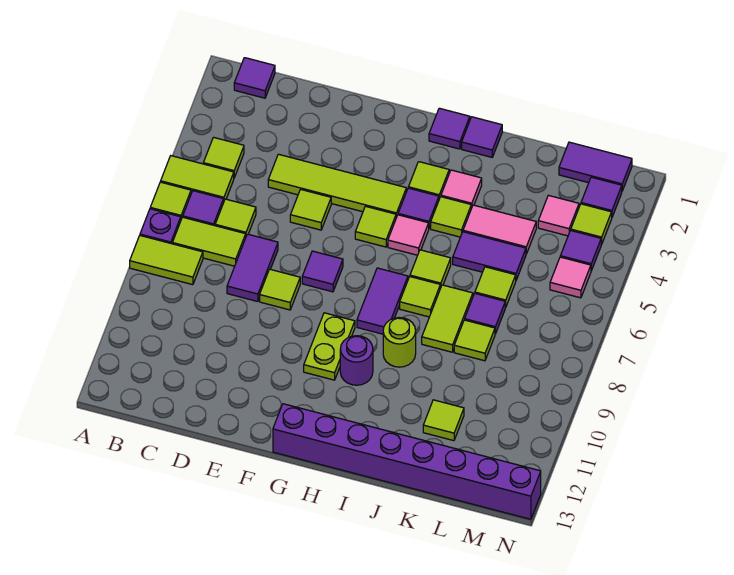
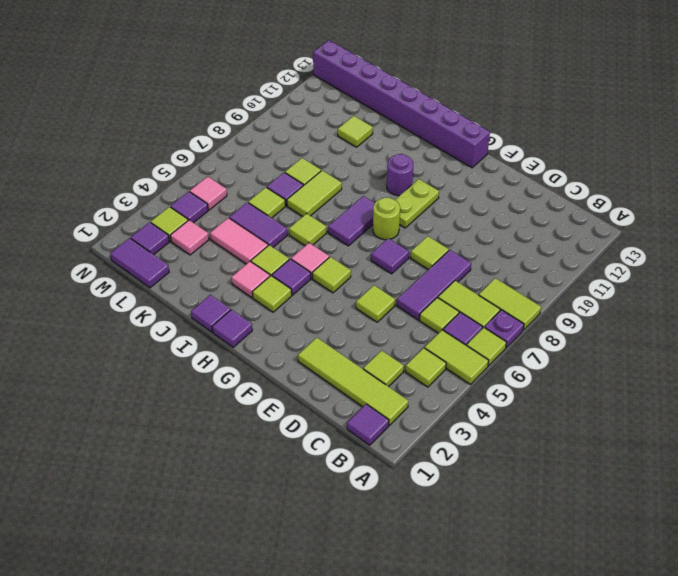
lime tile D4:G4 level 1 -> lime tile B2:E2 level 1
purple tile D7:D8 level 1 -> purple tile D6:D8 level 1
lime tile I7 level 1 -> lime tile C3 level 1
lime round brick I9 level 1 -> lime round brick G8 level 1

